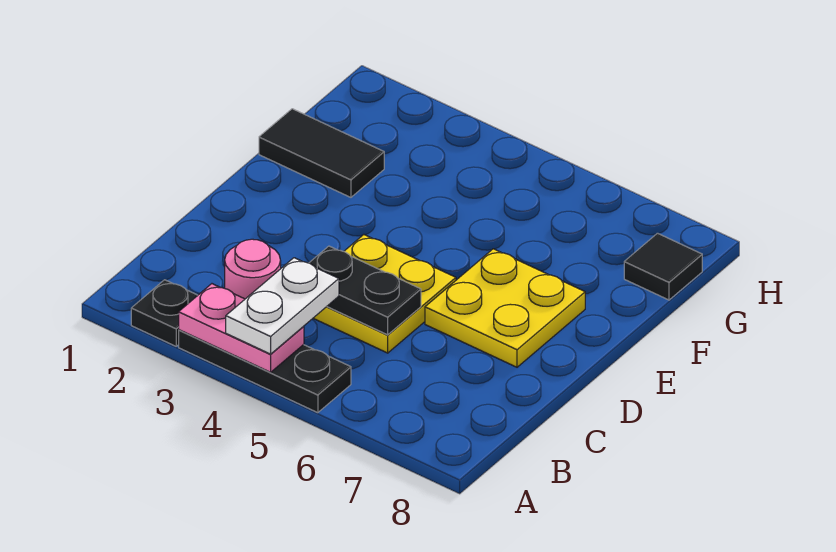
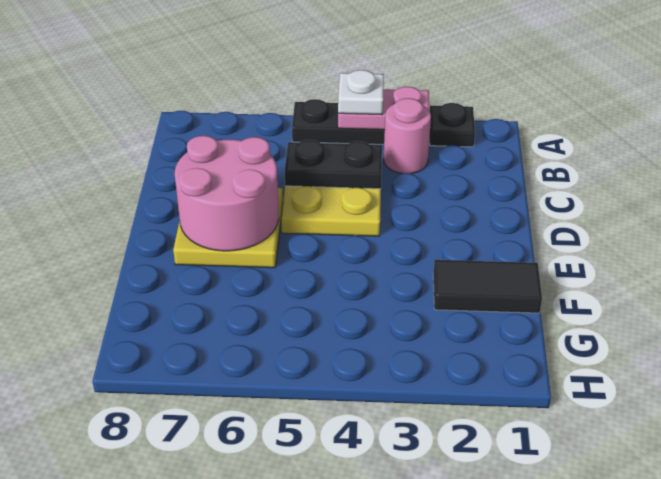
white plate A4:B4 level 3 -> white plate A4 level 3
none -> pink round brick D6:E7 level 2
black tile G8 level 1 -> none

